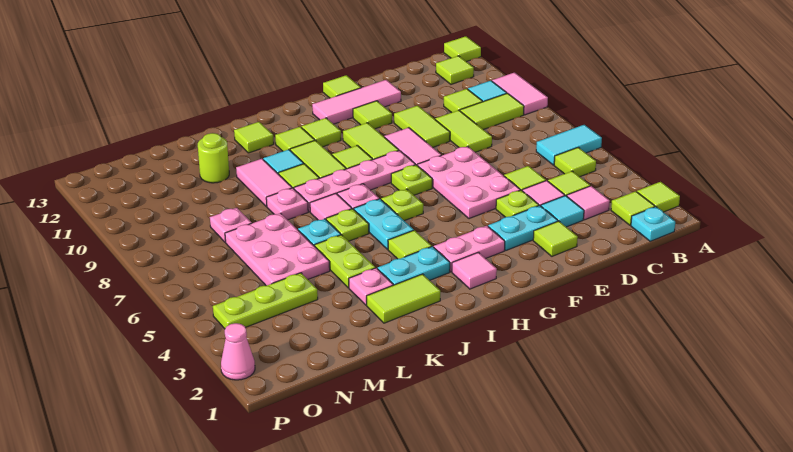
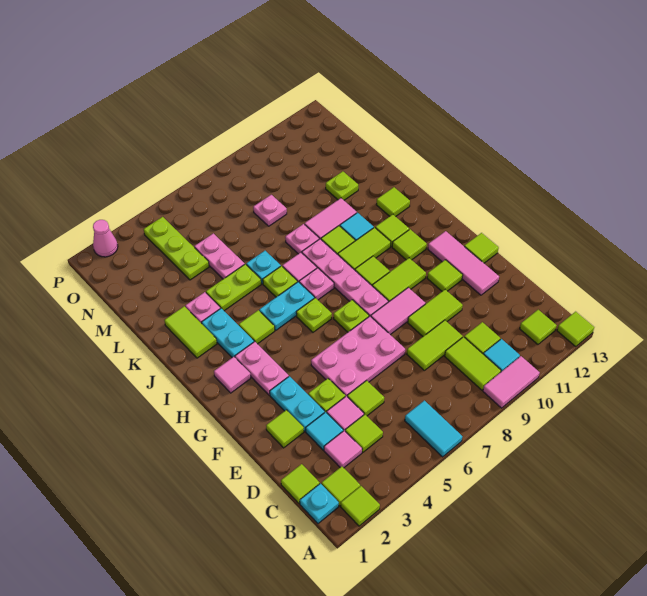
lime tile B5 level 1 -> lime tile C1 level 1
pink plate L5:M7 level 1 -> pink plate L5:M5 level 1
lime round brick L11 level 1 -> lime plate L11 level 1

